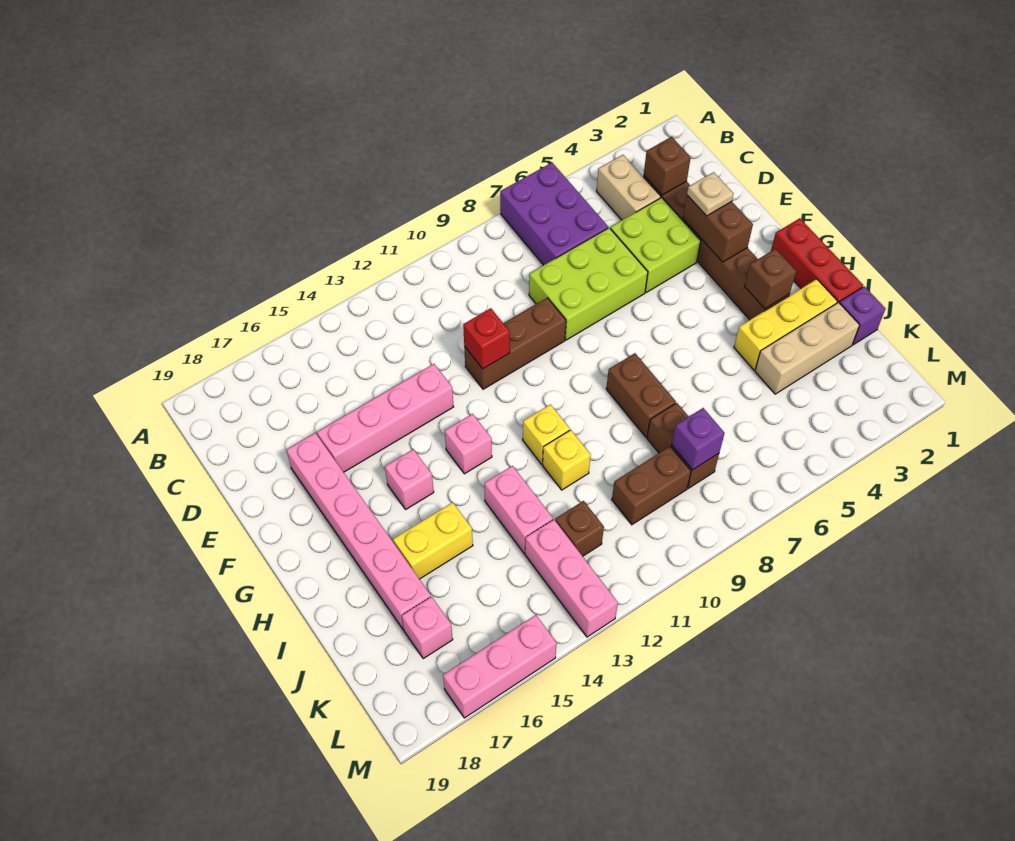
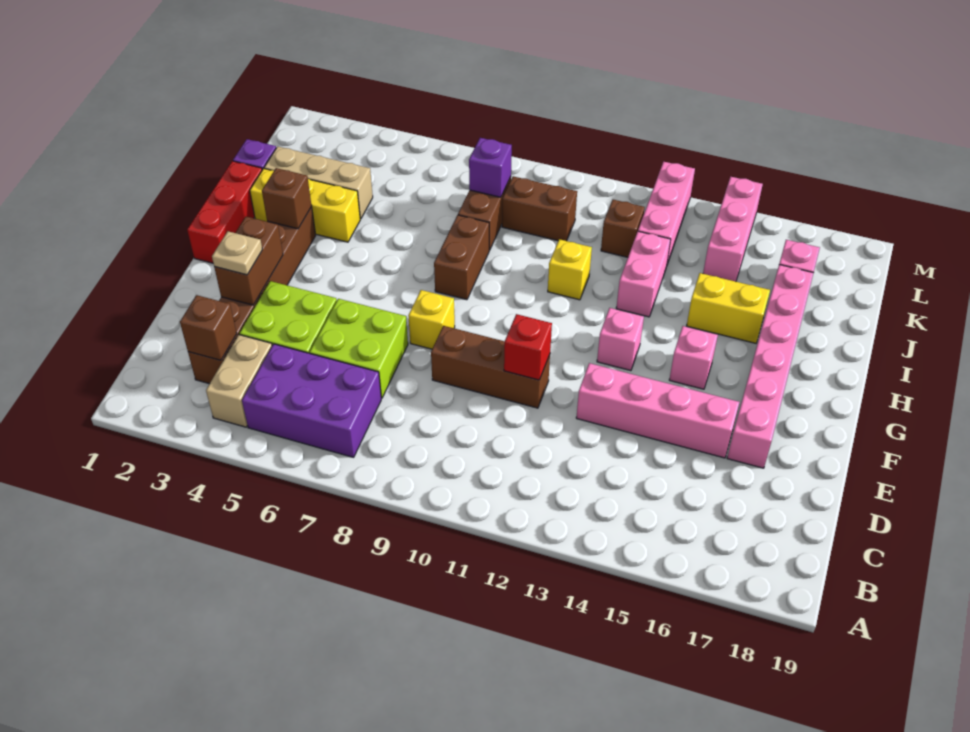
purple brick A6:C7 level 1 -> purple brick B5:C7 level 1
lime brick D6:E8 level 1 -> lime brick D6:E7 level 1
yellow brick H11 level 1 -> yellow brick F8 level 1
pink brick M15:M17 level 1 -> pink brick K15:M15 level 1

